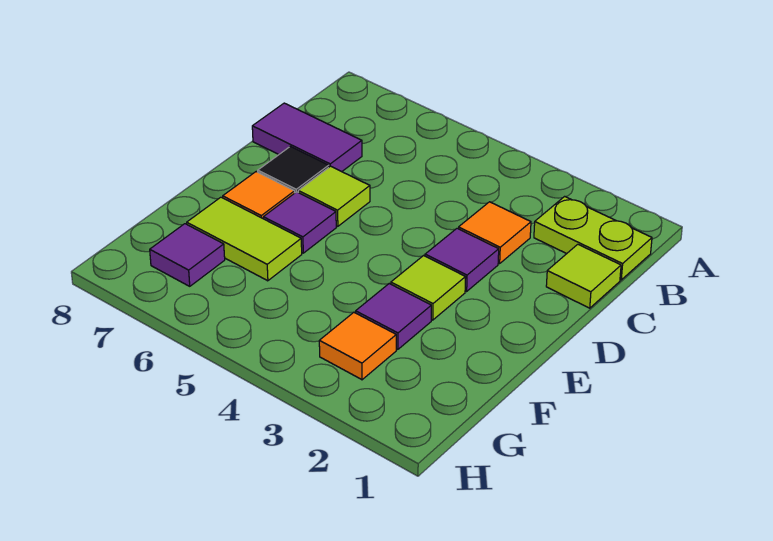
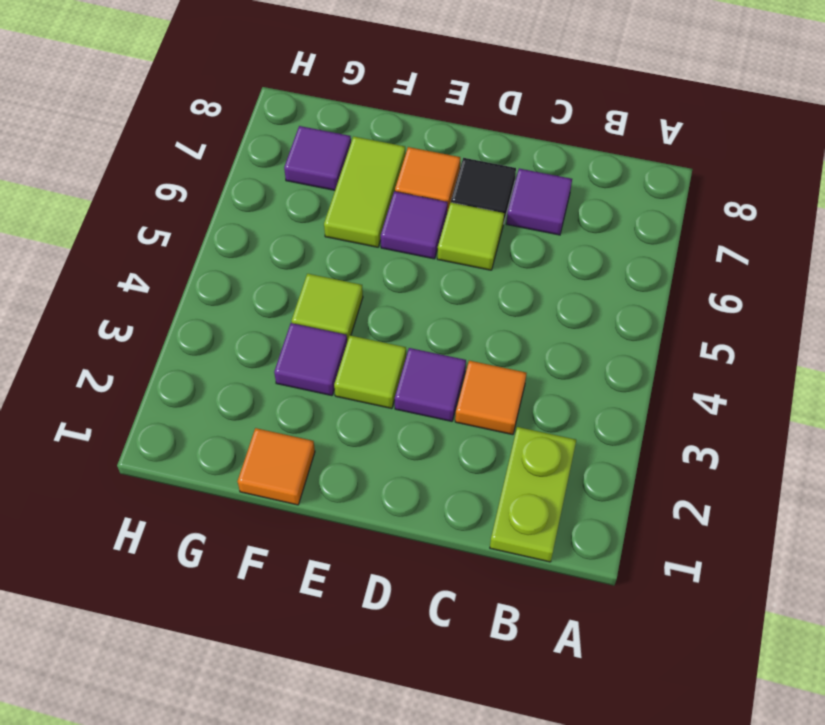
lime tile C1 level 1 -> lime tile F4 level 1
purple tile C7:C8 level 1 -> purple tile C7 level 1
orange tile G3 level 1 -> orange tile F1 level 1

